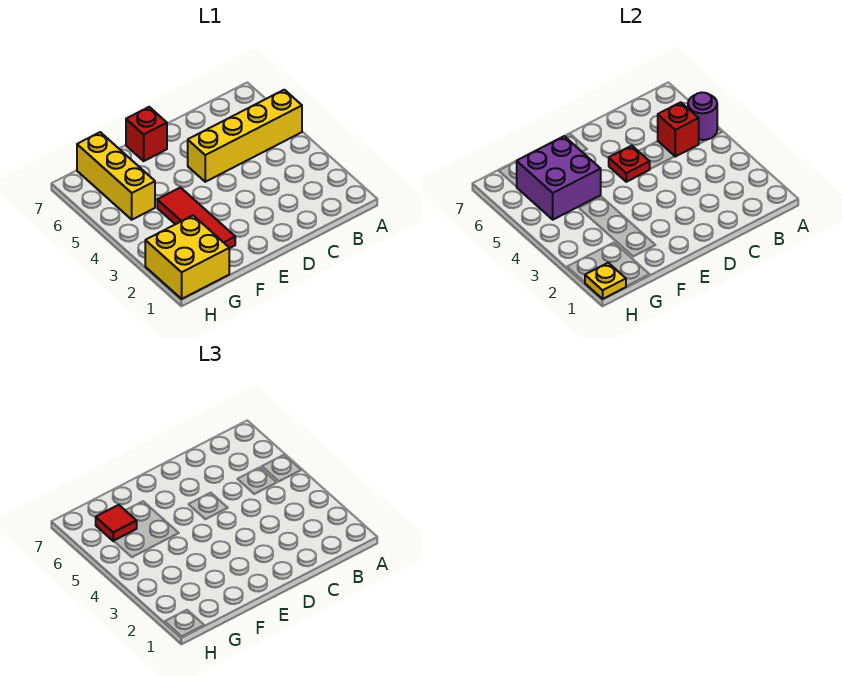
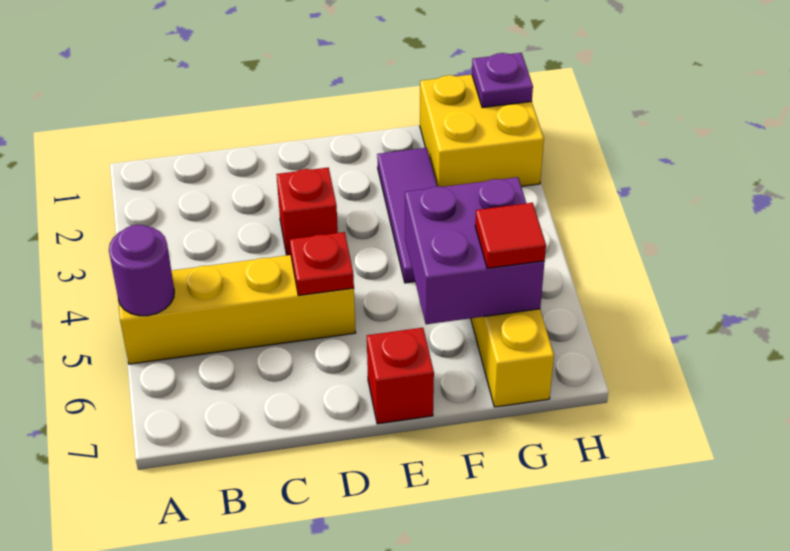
red brick B5 level 2 -> red brick D3 level 1
red tile F2:F4 level 1 -> purple tile F2:F4 level 1
yellow plate H1 level 2 -> purple plate H1 level 2

